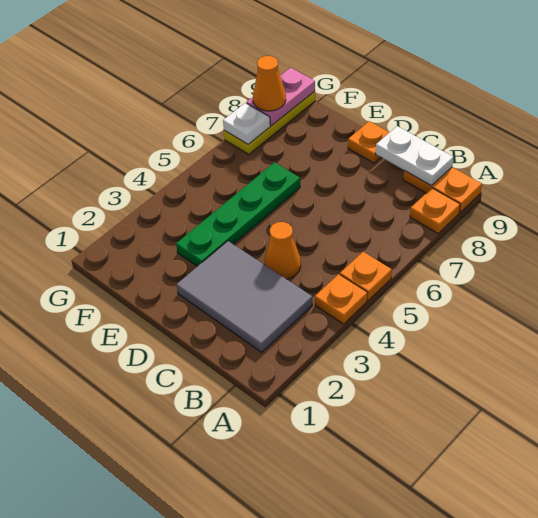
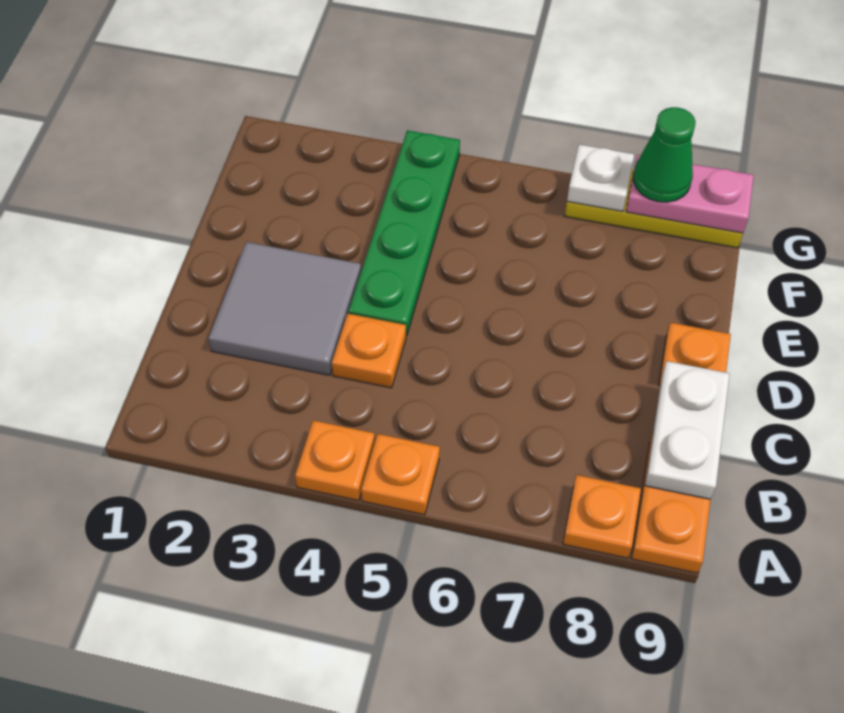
grey tile B2:D3 level 1 -> grey tile C2:D3 level 1
orange cone C4 level 1 -> orange plate C4 level 1
green plate E3:E6 level 1 -> green plate D4:G4 level 1
orange cone G8 level 3 -> green cone G8 level 3

